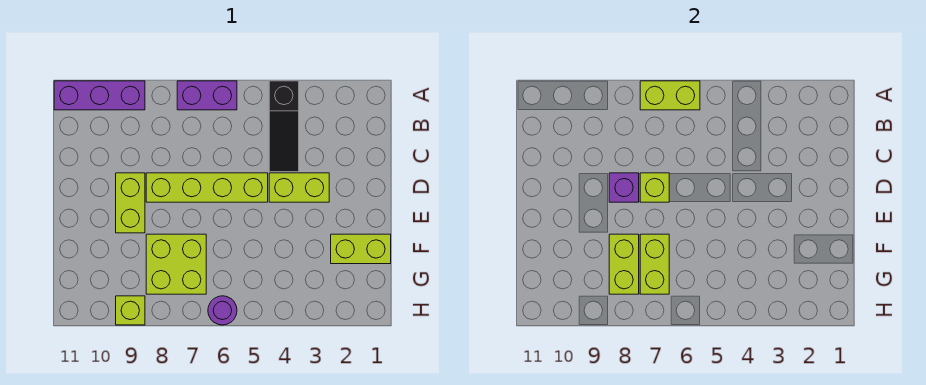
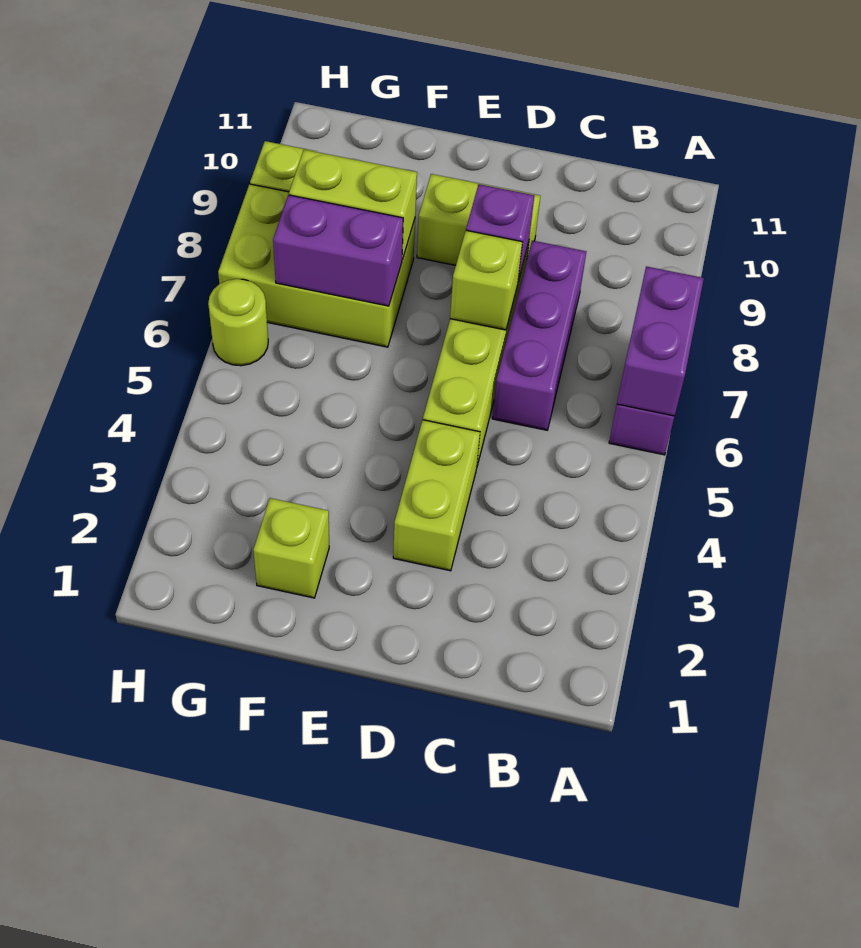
black slope A4:C4 level 1 top A -> none
lime brick A6:A7 level 2 -> purple brick A6:A7 level 2
purple brick A9:A11 level 1 -> purple brick C6:C8 level 1
lime brick F1:F2 level 1 -> lime brick F2 level 1
lime brick F7:G8 level 1 -> lime brick F7:H8 level 1
lime brick F7:G7 level 2 -> purple brick F7:G7 level 2
purple round brick H6 level 1 -> lime round brick H6 level 1

